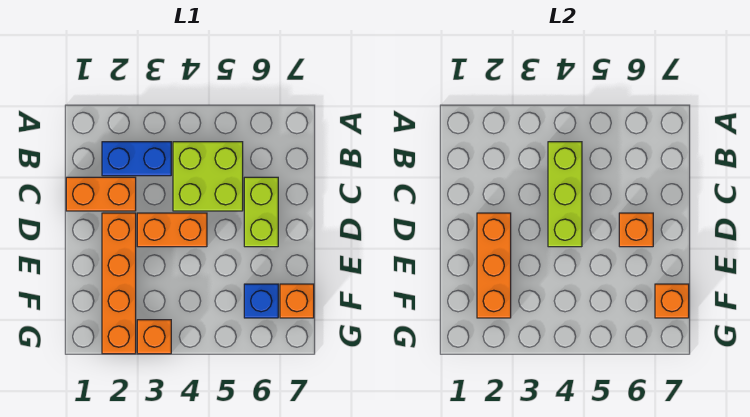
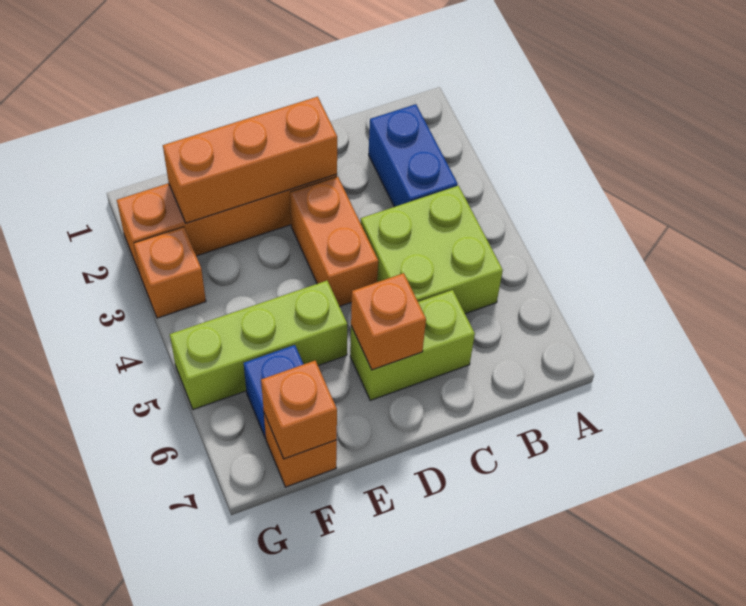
lime brick B4:D4 level 2 -> lime brick E5:G5 level 1
orange brick C1:C2 level 1 -> none

